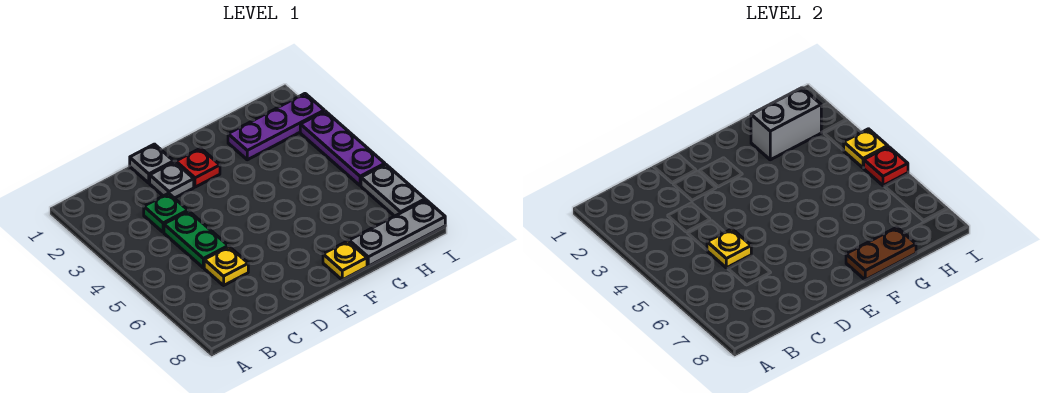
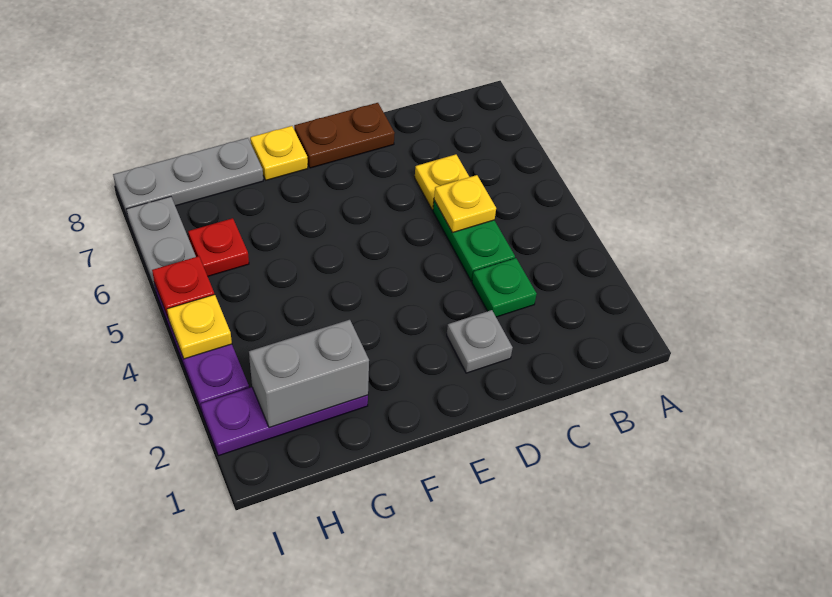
grey plate D1 level 1 -> none
red plate E2 level 1 -> red plate H6 level 1
brown plate F8:G8 level 2 -> brown plate D8:E8 level 1

